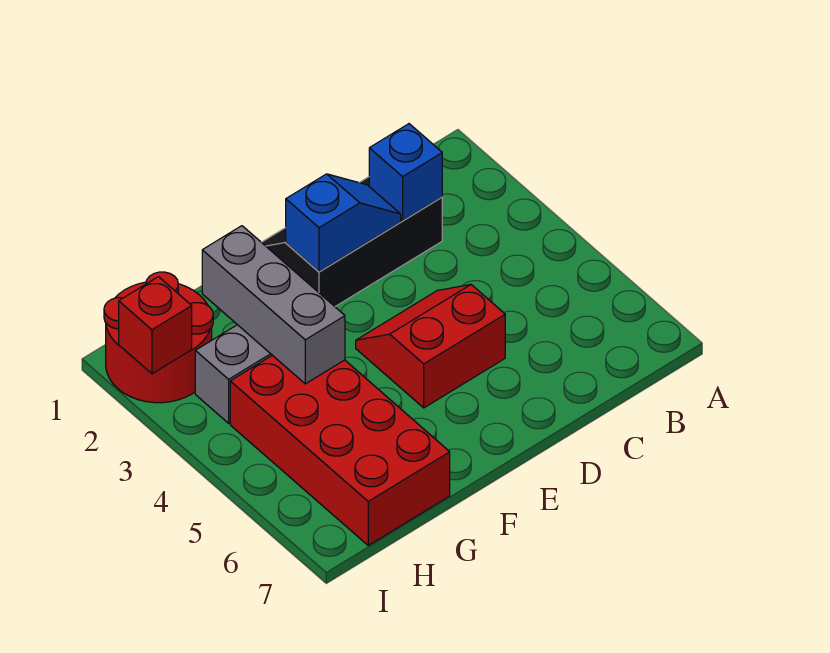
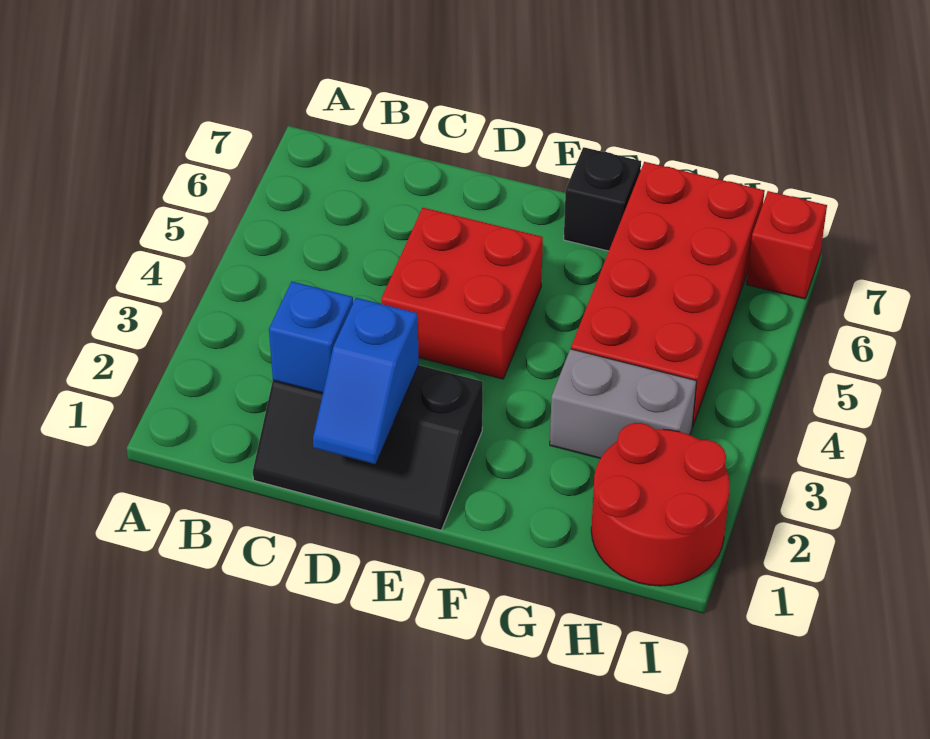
blue slope D2:E2 level 2 top E -> blue slope D1:D2 level 2 top 2
red slope D4:E5 level 1 top 5 -> red brick D4:E5 level 1
none -> black brick F7 level 1
grey brick G2:G4 level 2 -> none
red brick I2 level 2 -> red brick I7 level 1

